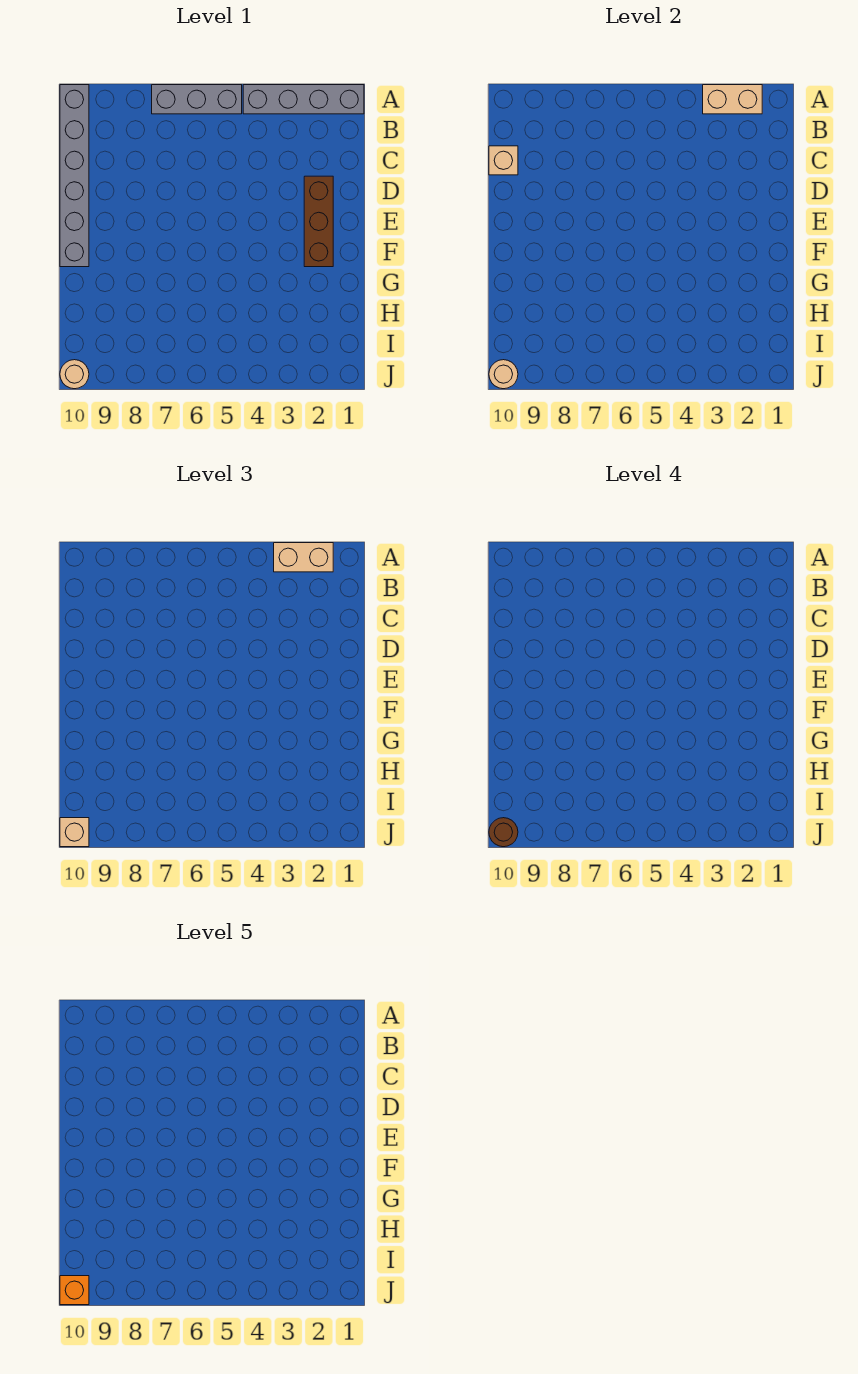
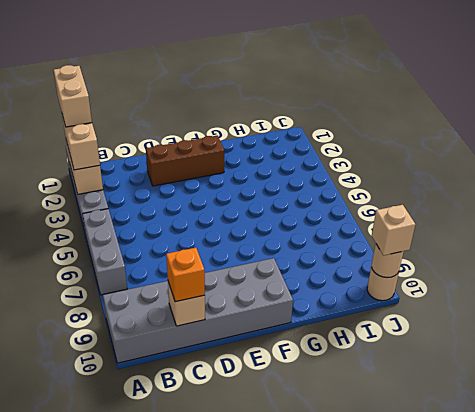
none -> tan brick A1:A2 level 4
grey brick A10:F10 level 1 -> grey brick A9:F10 level 1
brown round brick J10 level 4 -> none
orange brick J10 level 5 -> orange brick C10 level 3

